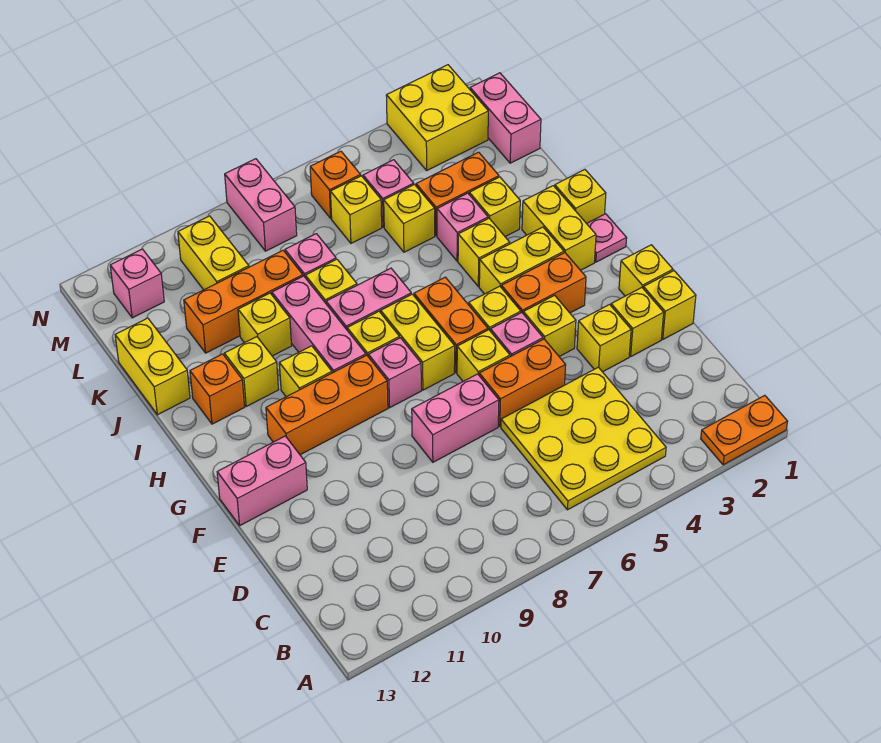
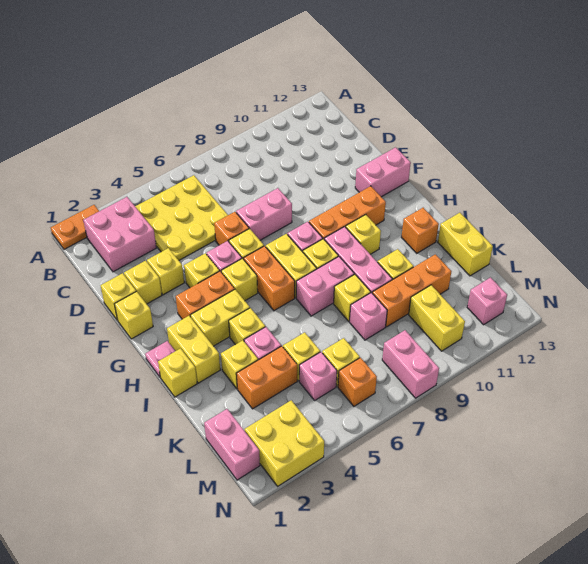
none -> pink brick B2:C3 level 1
orange brick E5:E6 level 1 -> orange brick E6 level 1
yellow brick I11 level 1 -> none

